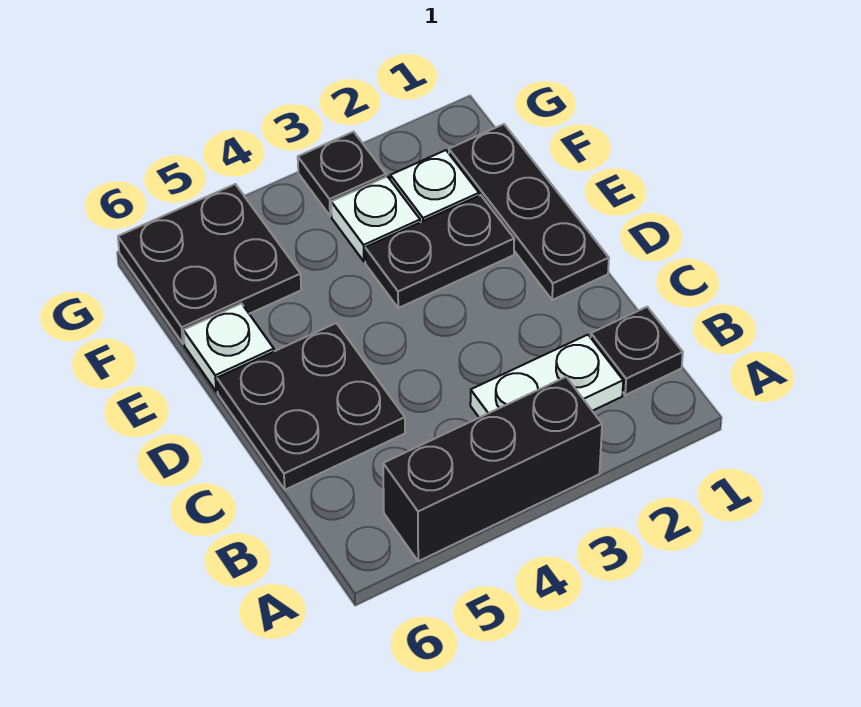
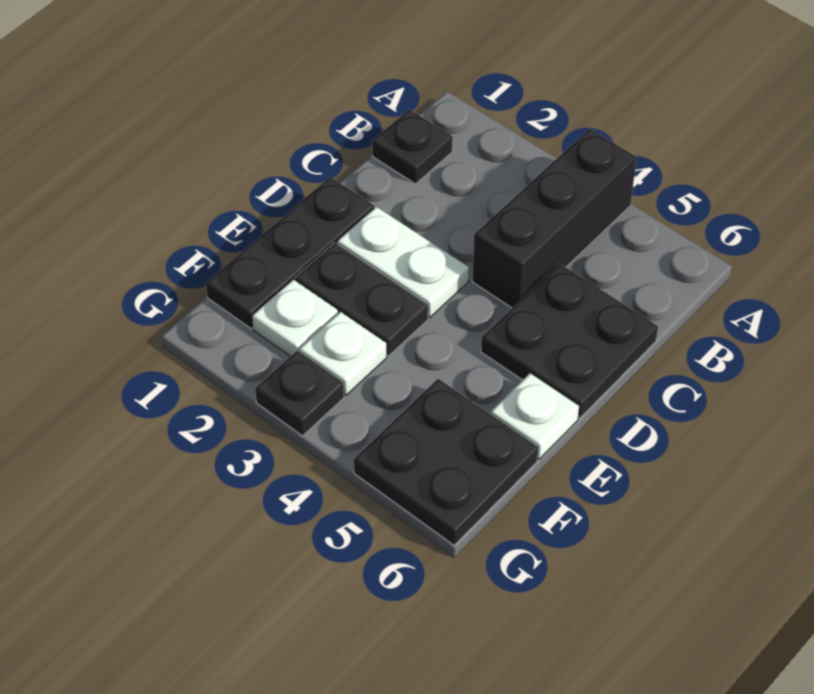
black brick A3:A5 level 1 -> black brick A4:C4 level 1
white plate B2:B3 level 1 -> white plate D2:D3 level 1

